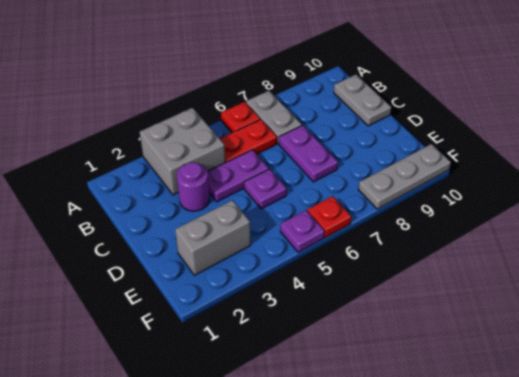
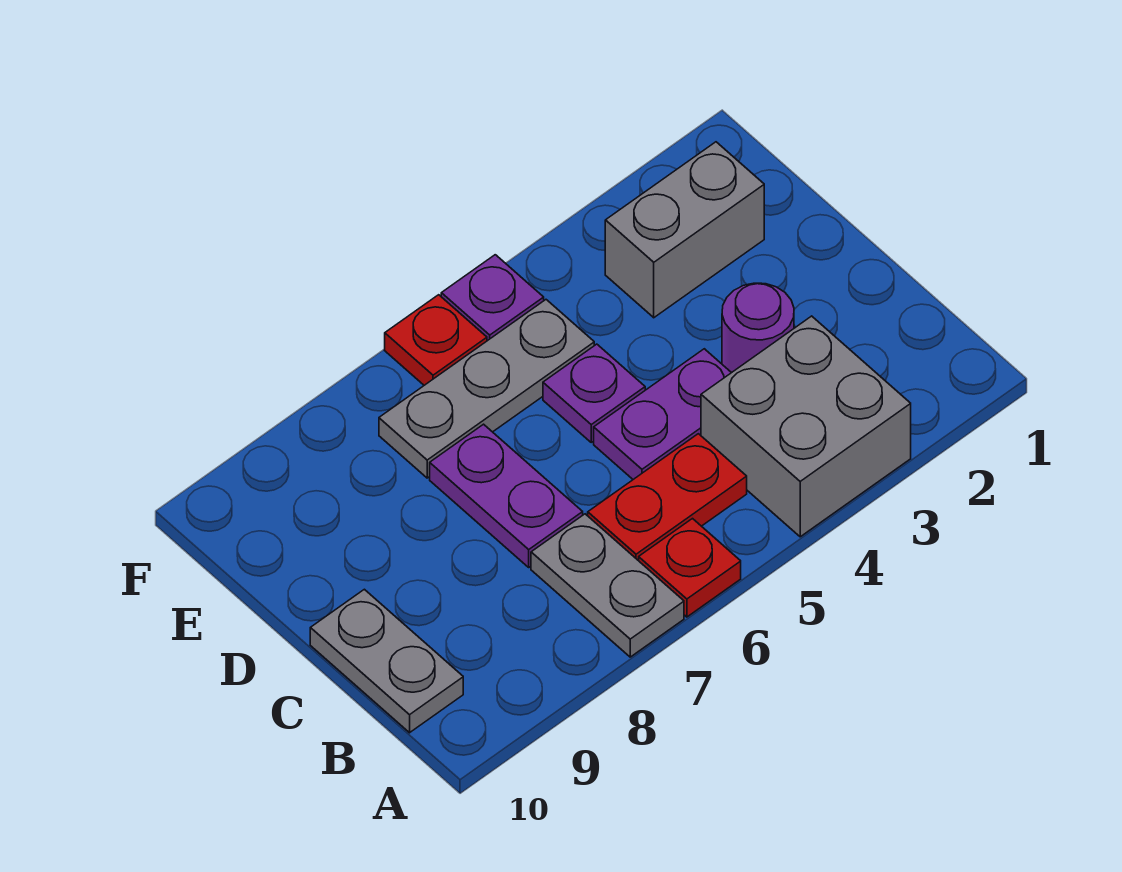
grey plate F8:F10 level 1 -> grey plate E5:E7 level 1

